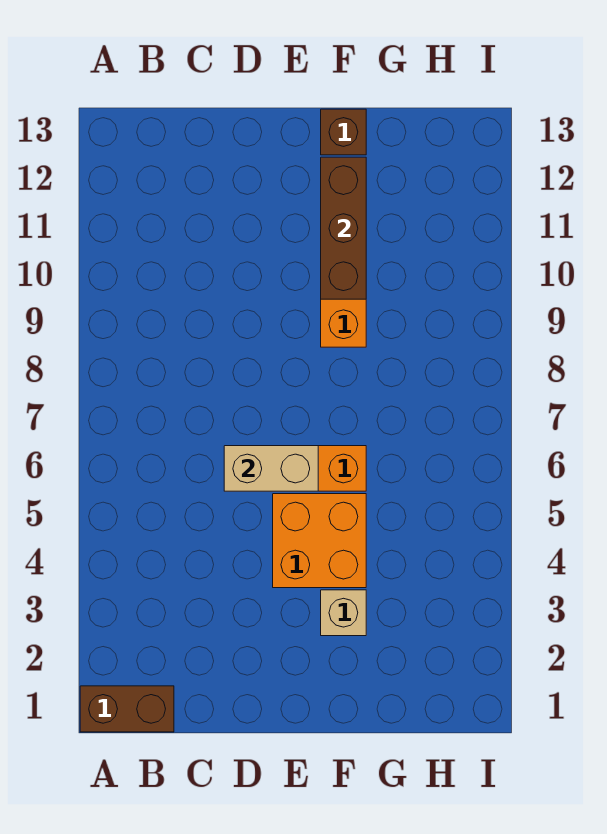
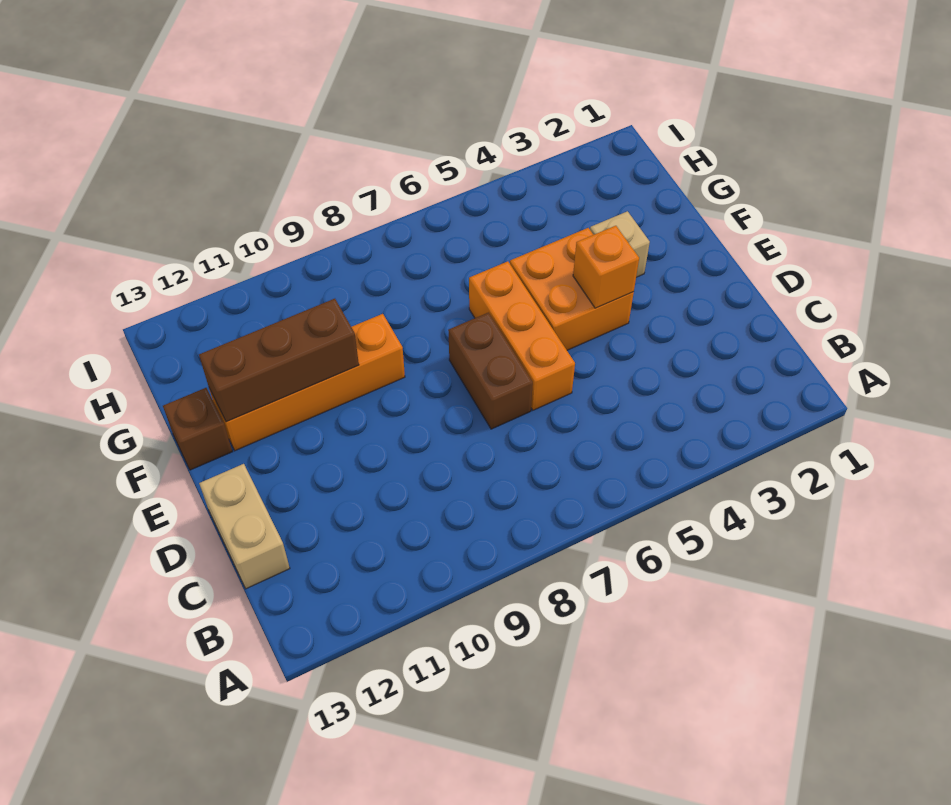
brown brick A1:B1 level 1 -> brown brick D7:E7 level 1
tan brick D6:E6 level 2 -> tan brick C13:D13 level 1
none -> orange brick E4 level 2

